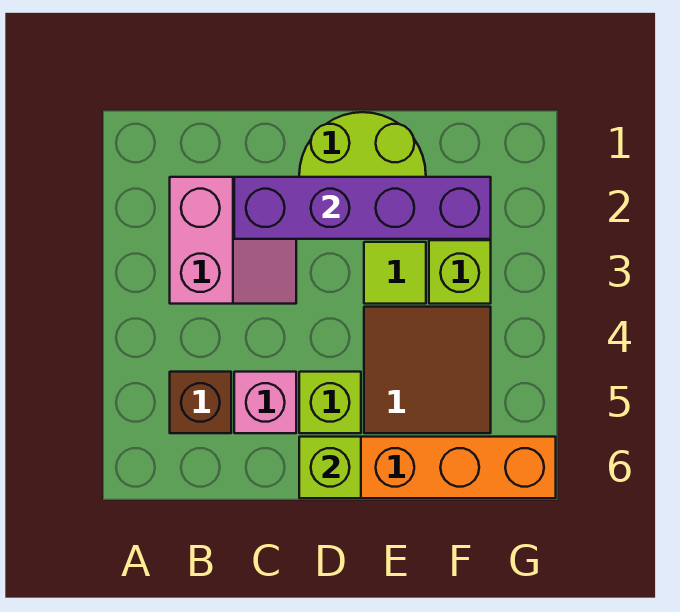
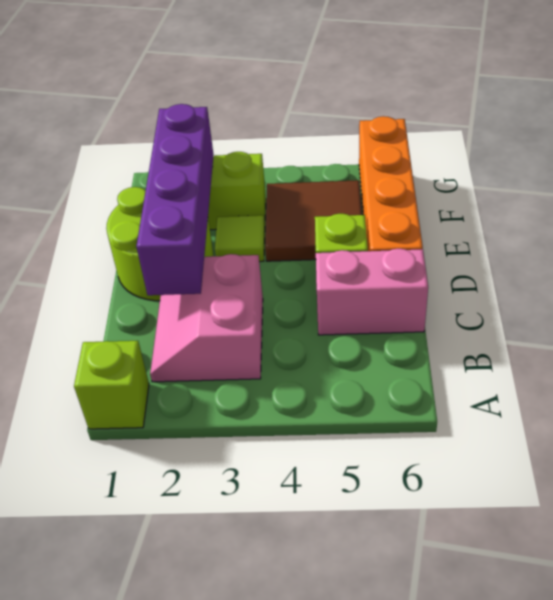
pink slope B2:C3 level 1 top B -> pink slope B2:C3 level 1 top 3
brown brick B5 level 1 -> none
pink brick C5 level 1 -> pink brick C5:C6 level 1
lime brick D6 level 2 -> lime brick A1 level 1

